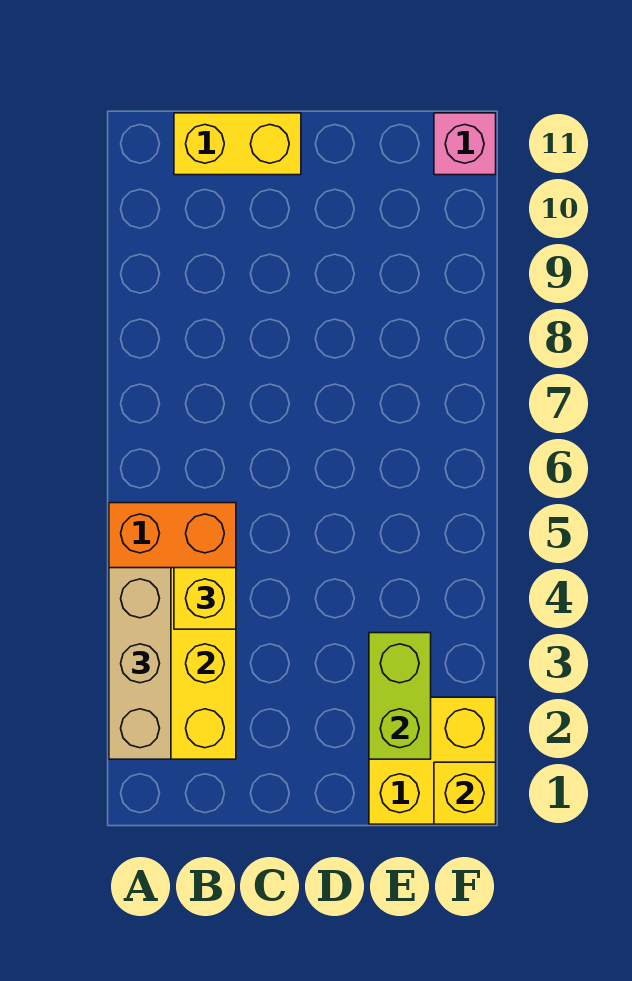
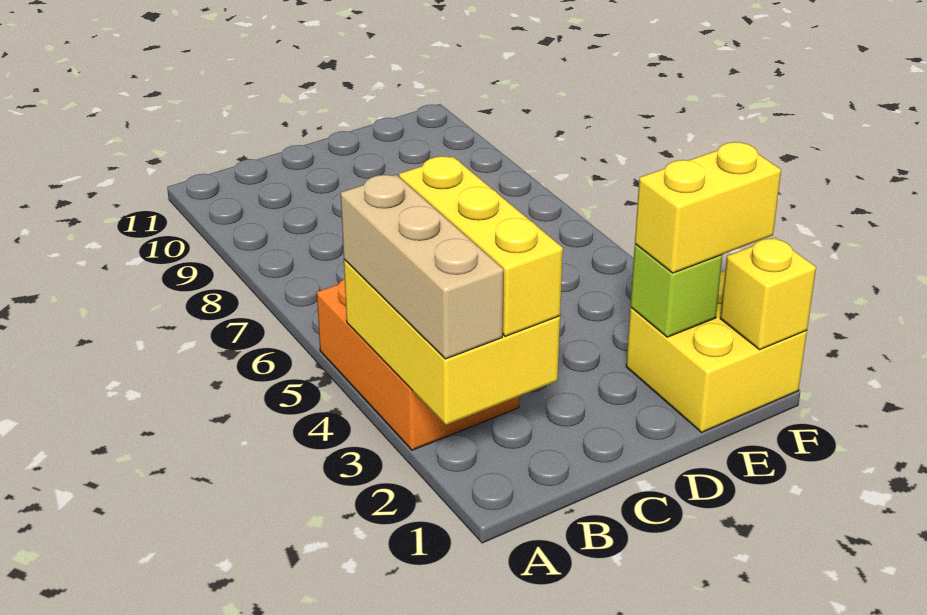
yellow brick B4 level 3 -> yellow brick B2:B4 level 3
yellow brick B11:C11 level 1 -> yellow brick E2:F2 level 3
lime brick E2:E3 level 2 -> lime brick E2 level 2
pink brick F11 level 1 -> none

